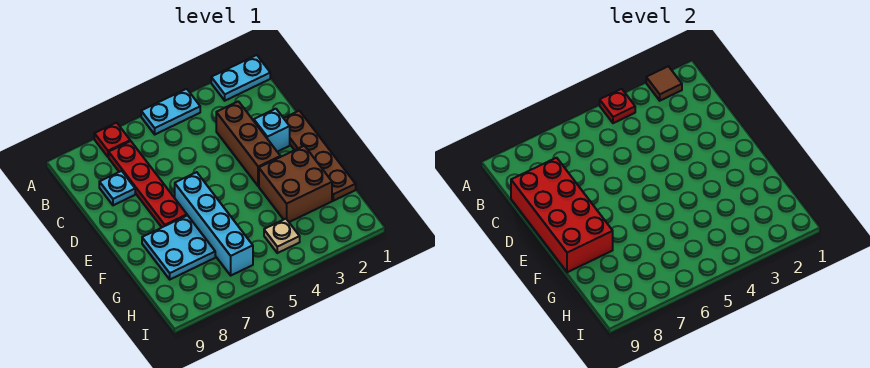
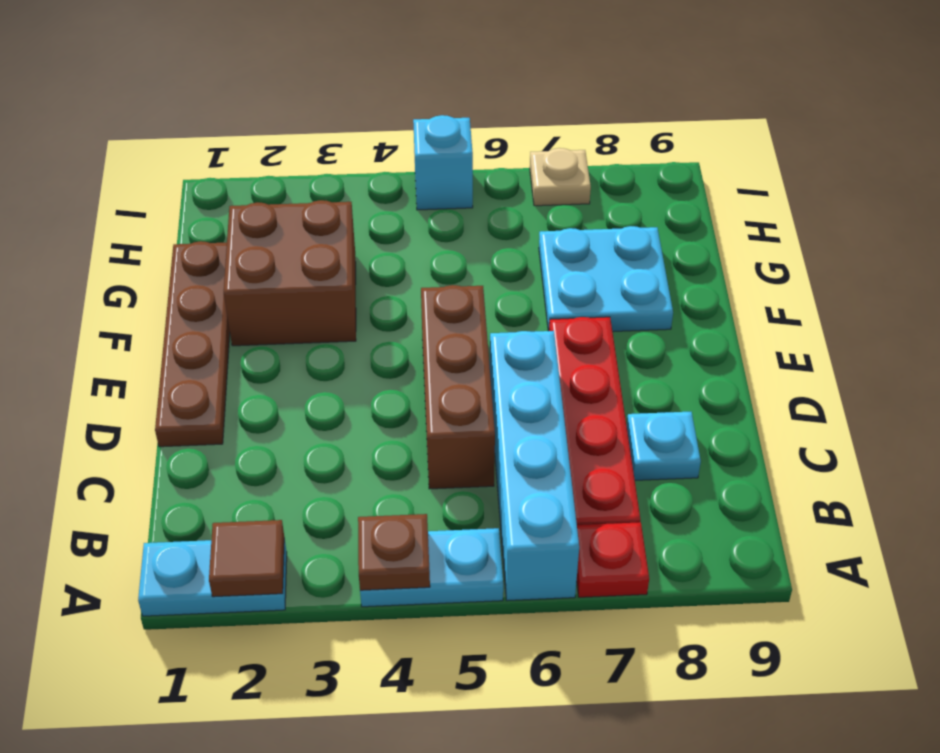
red plate A4 level 2 -> brown plate A4 level 2
brown brick C3:E3 level 1 -> brown brick C5:E5 level 1
red brick C8:F9 level 2 -> none
cyan brick D2 level 1 -> cyan brick I5 level 1
cyan brick E6:H6 level 1 -> cyan brick A6:D6 level 1
tan plate H4 level 1 -> tan plate I7 level 1

